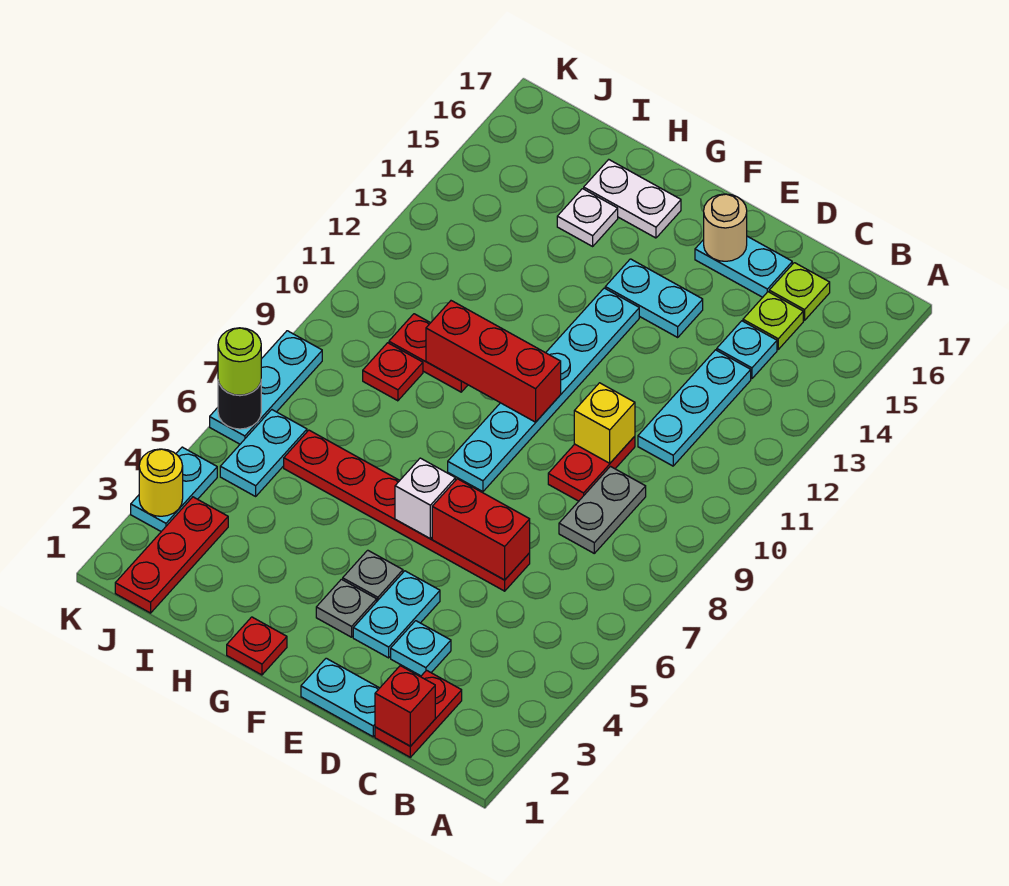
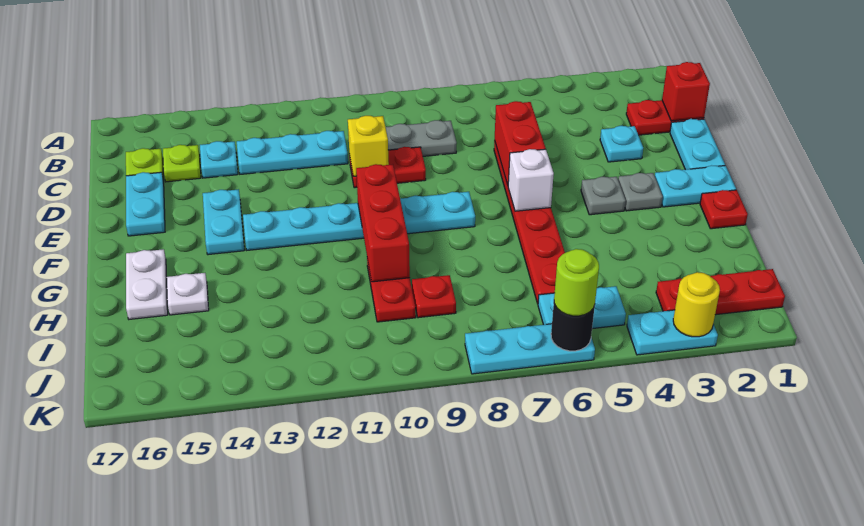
cyan plate E3:E4 level 1 -> cyan plate F1:F2 level 1
tan round brick E16 level 2 -> none

